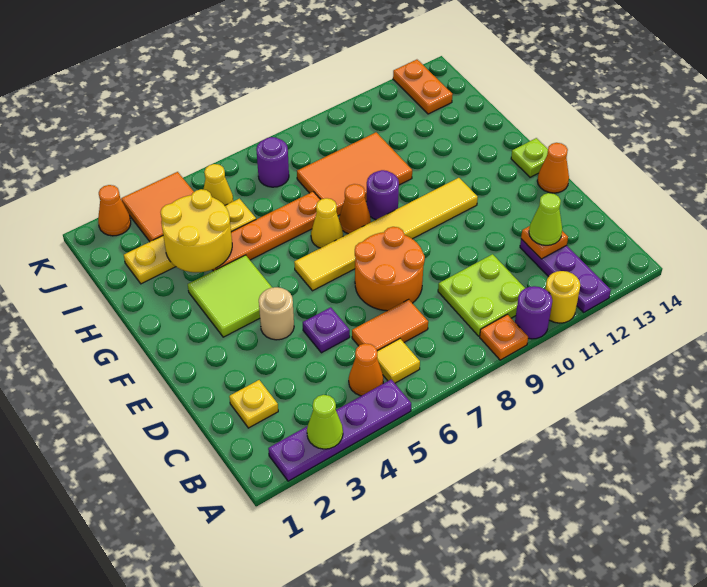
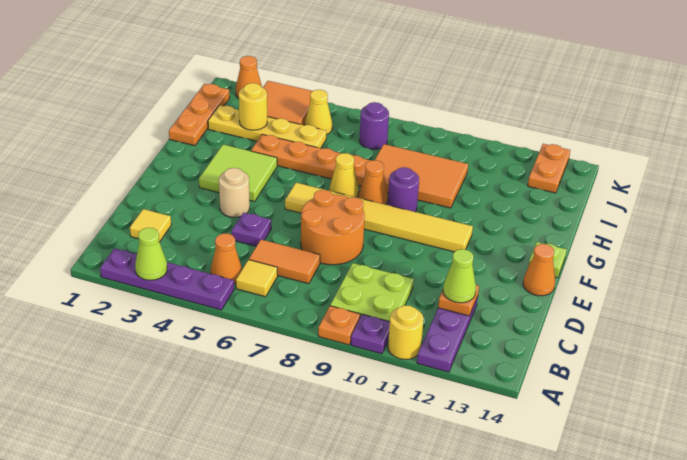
purple round brick A10 level 1 -> purple plate A10 level 1
yellow plate C2 level 1 -> yellow tile C2 level 1
none -> orange plate H1:J1 level 1
yellow round brick H3:I4 level 2 -> yellow round brick I3 level 2

